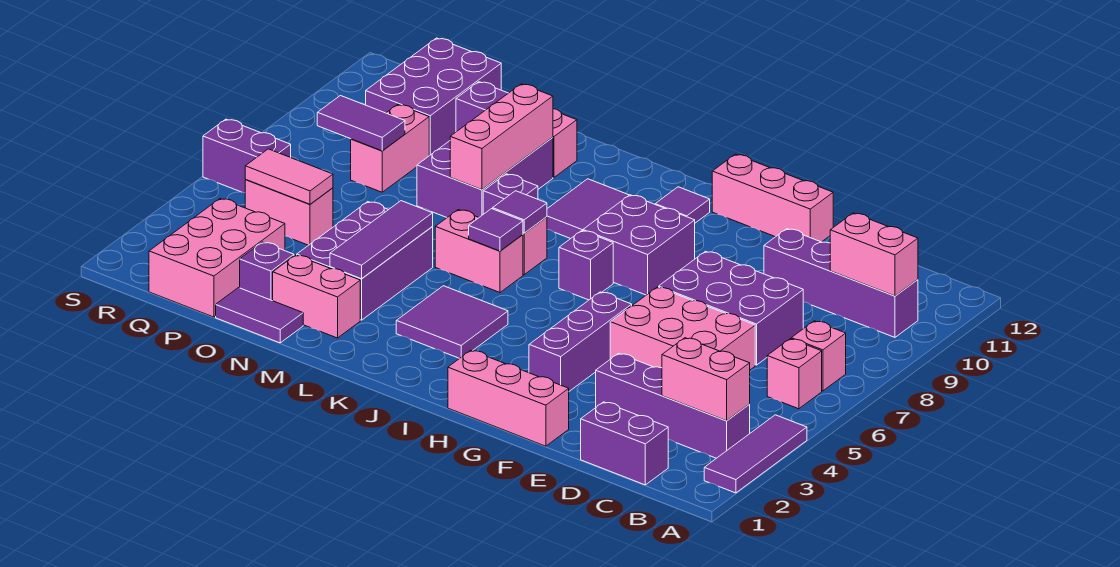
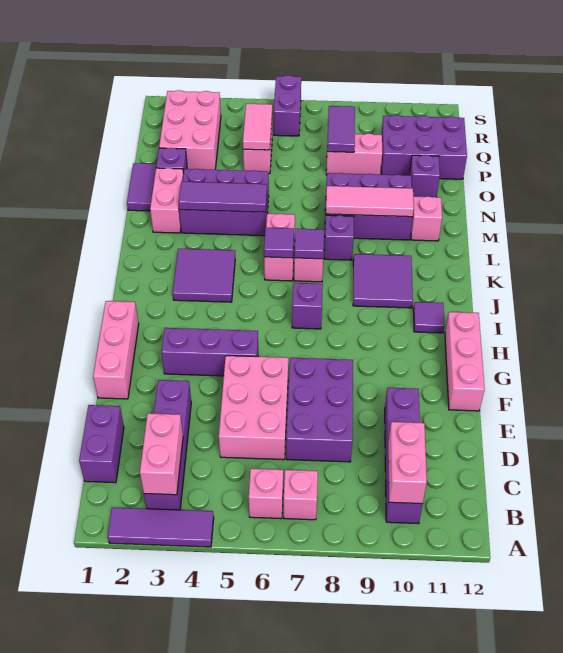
purple brick H8:I9 level 1 -> none
pink brick M8:M10 level 2 -> pink tile M8:M10 level 2
pink brick P1:Q3 level 1 -> pink brick P2:R3 level 1

